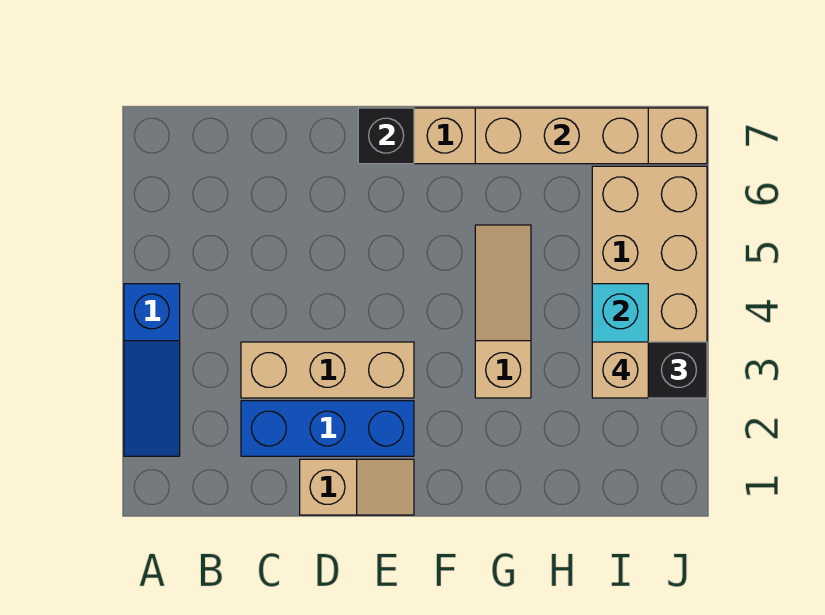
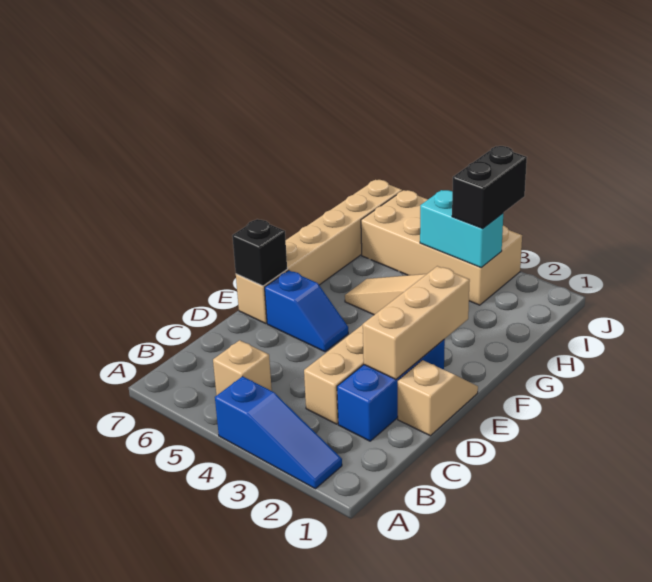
none -> blue slope E5:E6 level 1 top 6
tan brick G7:I7 level 2 -> tan brick D2:F2 level 2
tan brick I3 level 4 -> tan brick B5 level 1

